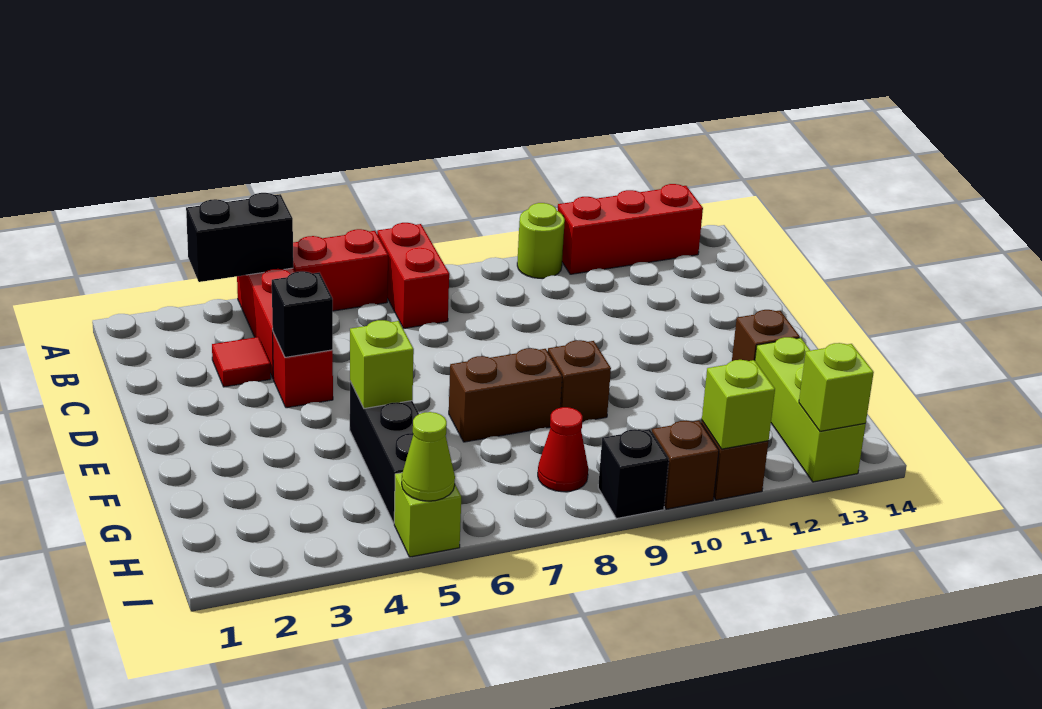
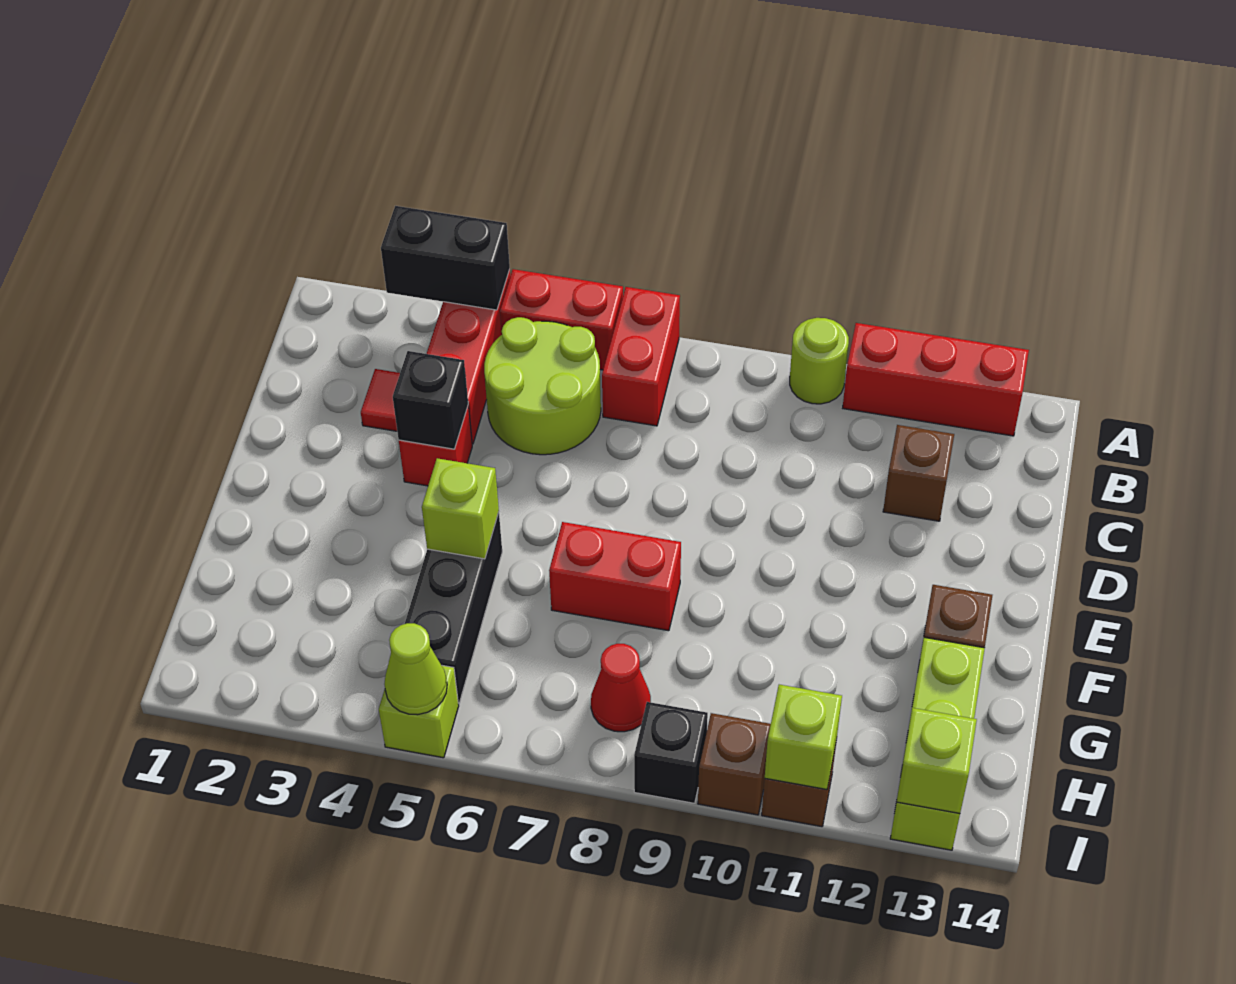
none -> lime round brick B5:C6 level 1
brown brick F7:F8 level 1 -> red brick F7:F8 level 1
brown brick F9 level 1 -> brown brick C12 level 1

